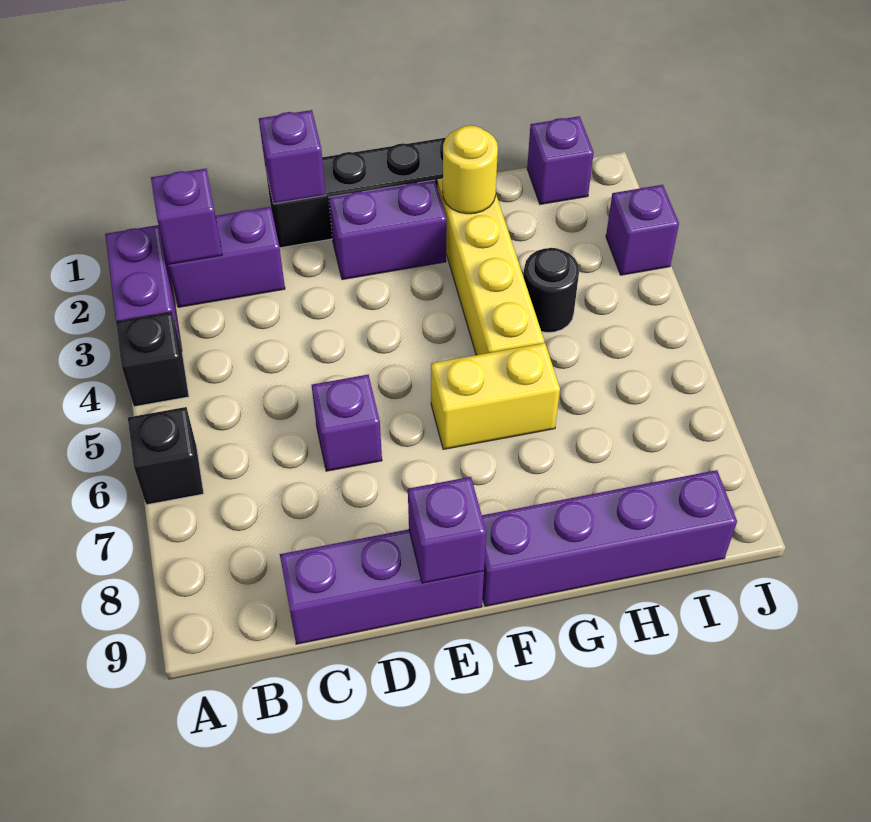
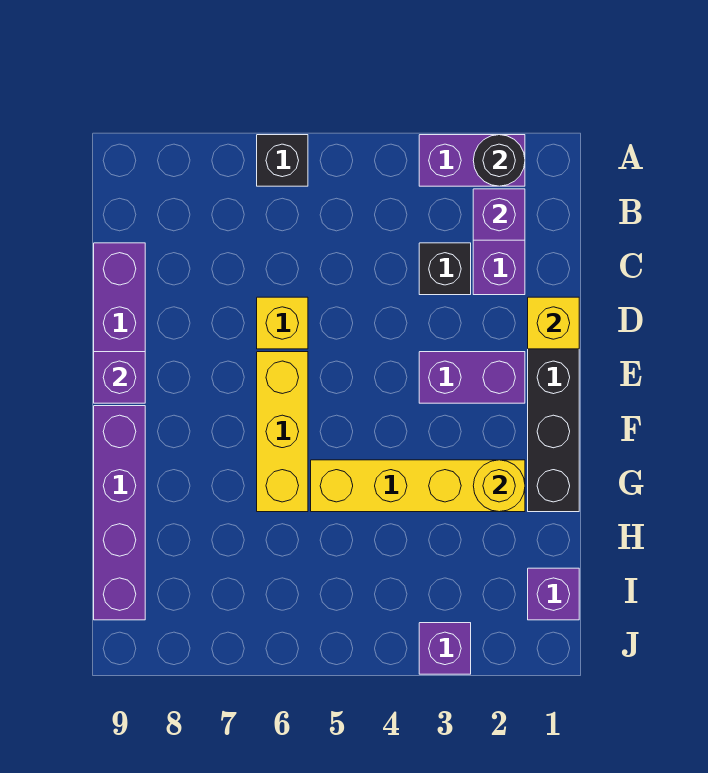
black brick A4 level 1 -> black brick C3 level 1
purple brick D1 level 2 -> yellow brick D1 level 2
purple brick D6 level 1 -> yellow brick D6 level 1
purple brick E2:F2 level 1 -> purple brick E2:E3 level 1
yellow brick F6:G6 level 1 -> yellow brick E6:G6 level 1
black round brick H4 level 1 -> black round brick A2 level 2

